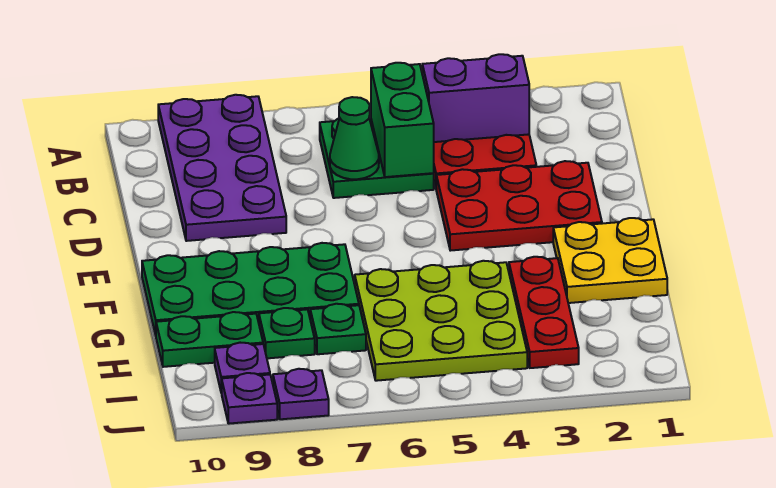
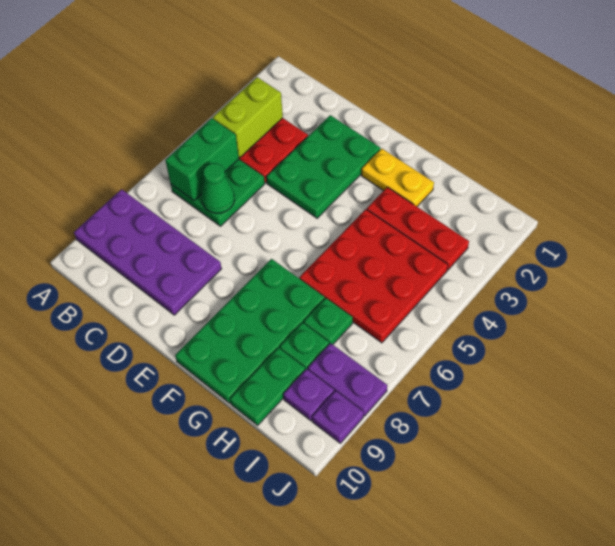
purple brick B3:B4 level 2 -> lime brick B3:B4 level 2
green brick B5:C5 level 2 -> green brick B5:B6 level 2
red plate D2:E4 level 1 -> green plate D2:E4 level 1
yellow plate F1:G2 level 1 -> yellow plate F2:G2 level 1
lime plate G4:I6 level 1 -> red plate G4:I6 level 1
purple plate J8 level 1 -> purple plate I8:J8 level 1

